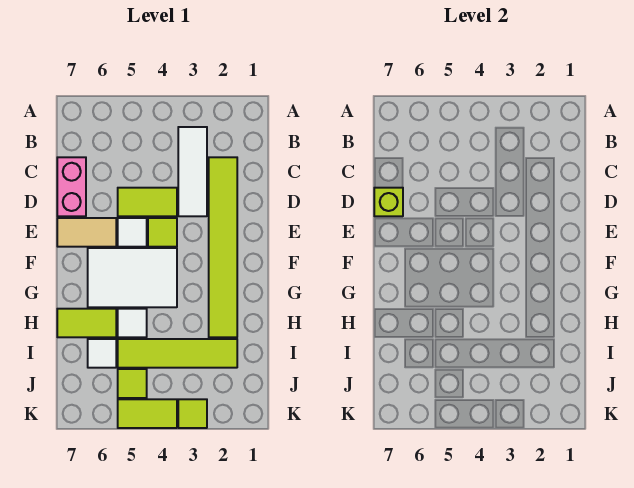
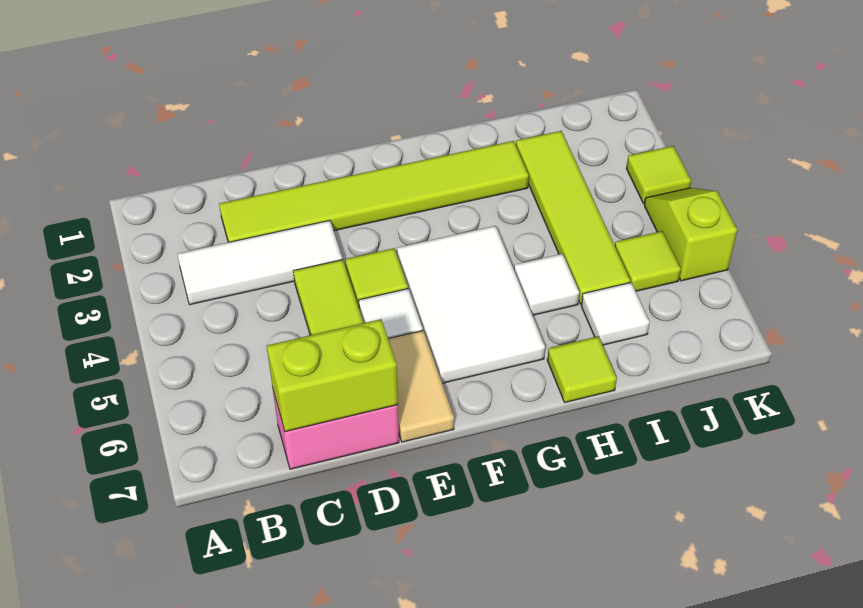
lime brick D7 level 2 -> lime brick C7:D7 level 2
lime tile H6:H7 level 1 -> lime tile H7 level 1
lime tile K4:K5 level 1 -> lime slope K4:K5 level 1 top 5

